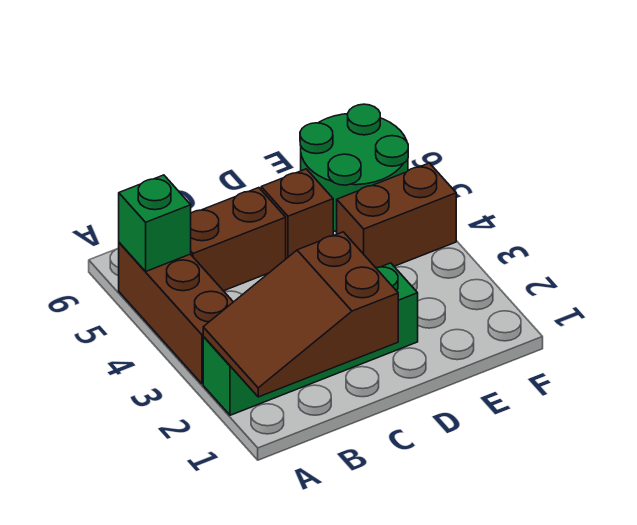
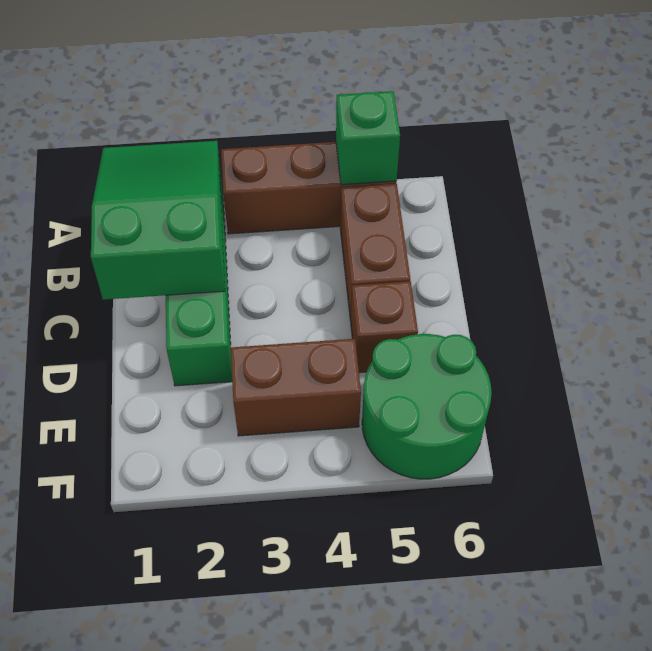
brown slope A1:C2 level 2 top C -> green slope A1:C2 level 2 top C
brown brick E4:F4 level 1 -> brown brick E3:E4 level 1

